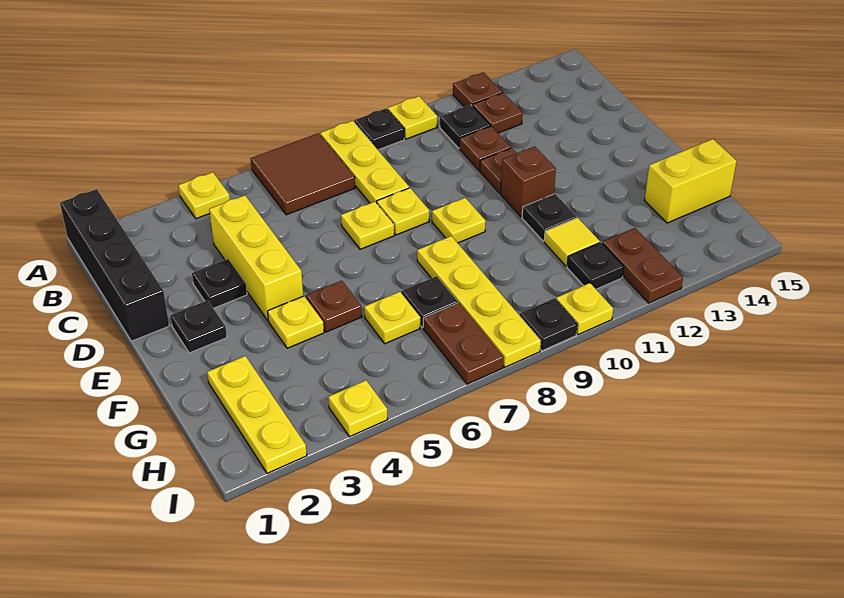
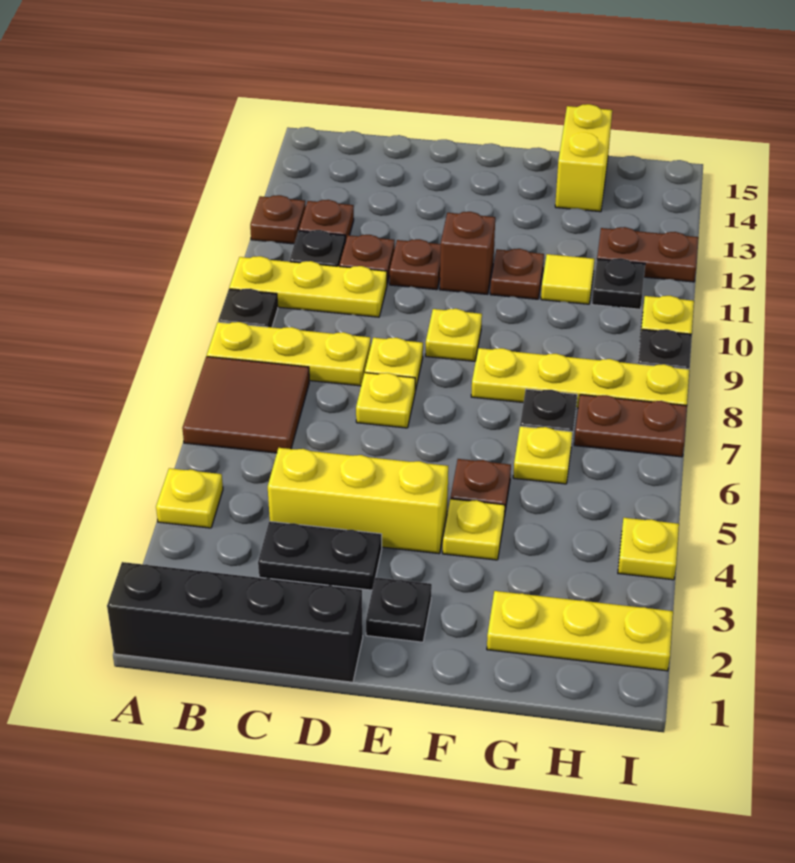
yellow plate A10 level 1 -> yellow plate A10:C10 level 1
black plate D3 level 1 -> black plate C3:D3 level 1
black plate F11 level 1 -> brown plate F11 level 1

